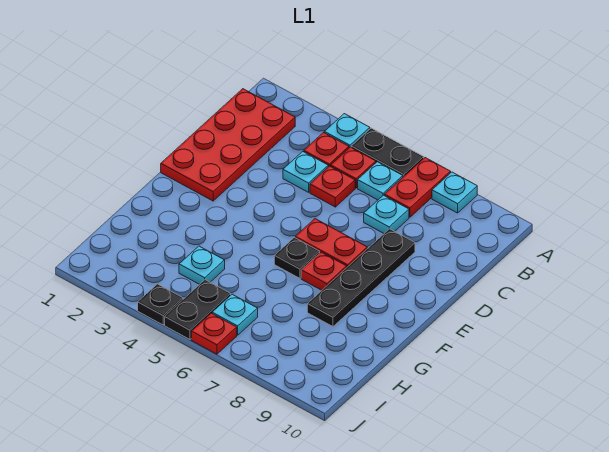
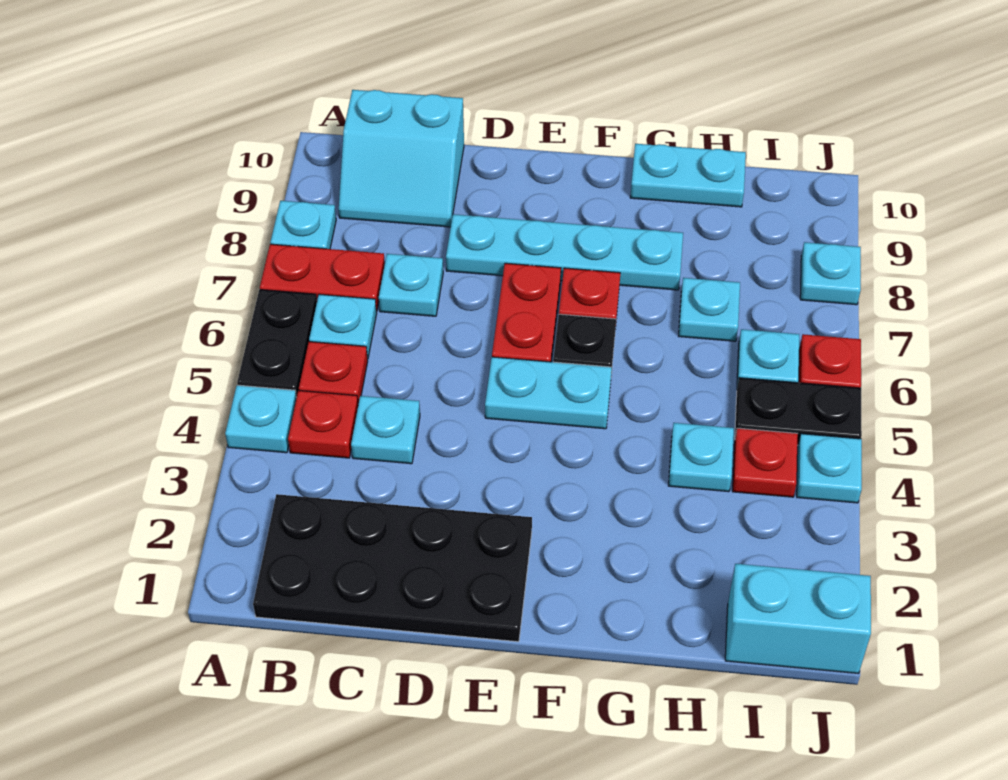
red plate B1:E2 level 1 -> black plate B1:E2 level 1
none -> cyan slope B9:C10 level 1 top 10
red plate C5 level 1 -> red plate I4 level 1
black plate D8:G8 level 1 -> cyan plate D8:G8 level 1
none -> cyan plate E5:F5 level 1
none -> cyan plate G10:H10 level 1
none -> cyan plate H7 level 1
none -> cyan brick I1:J1 level 1
black plate J4 level 1 -> cyan plate J4 level 1
none -> cyan plate J8 level 1

